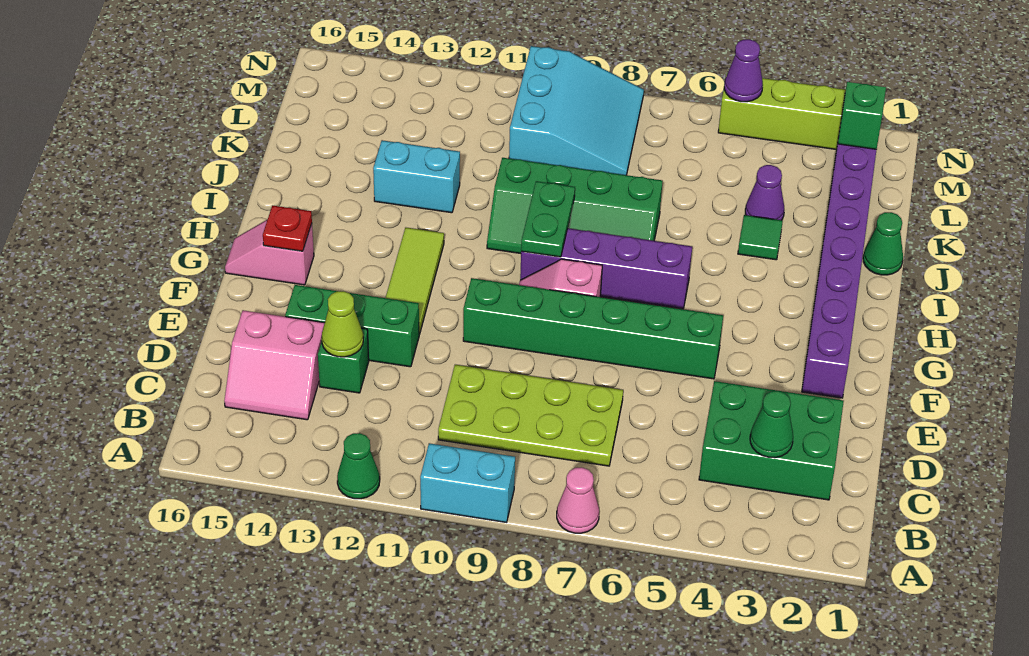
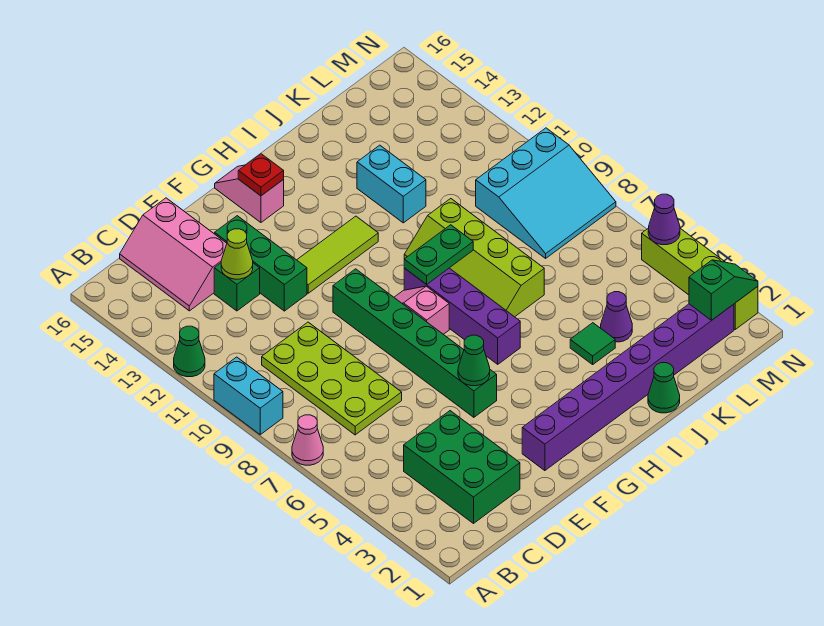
green cone C3 level 2 -> green cone F5 level 2
pink slope C14:D15 level 1 top D -> pink slope C14:D16 level 1 top D
green slope I7:J10 level 1 top J -> lime slope I7:J10 level 1 top J

